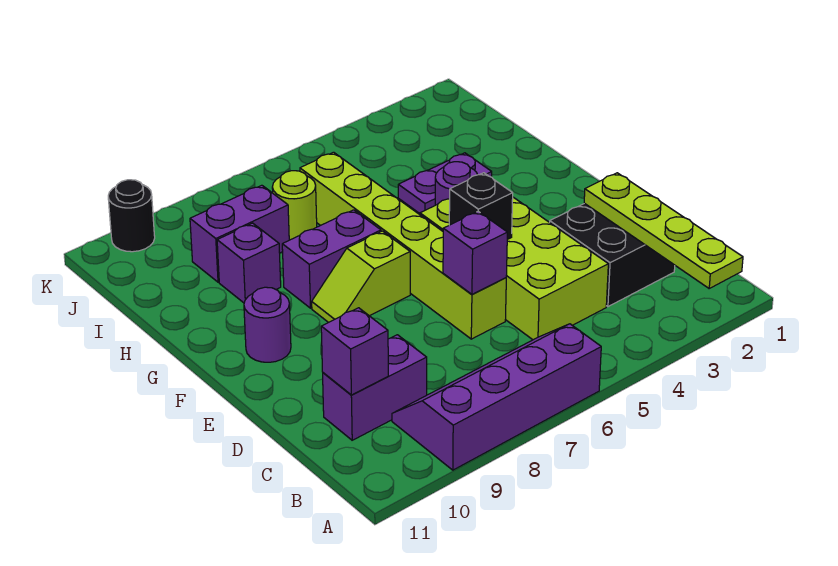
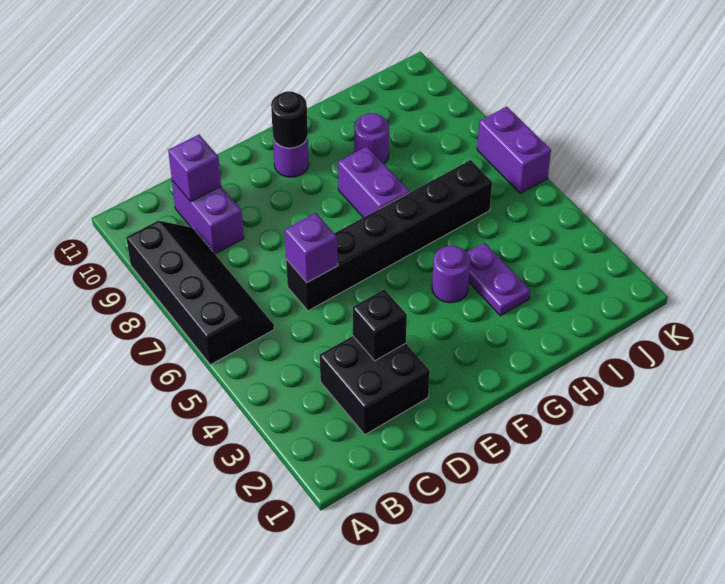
lime plate A2:D2 level 2 -> none
purple slope A6:B9 level 1 top A -> black slope A6:B9 level 1 top A
lime brick C4:F5 level 1 -> none
lime brick D6:I6 level 1 -> black brick D6:I6 level 1
black brick E5 level 2 -> black brick D3 level 2
lime slope F7:F8 level 1 top 7 -> none
purple brick H9 level 1 -> purple round brick H9 level 1
lime round brick I7 level 1 -> none
purple brick I8:I9 level 1 -> purple brick K6:K7 level 1
black round brick K10 level 1 -> black round brick F10 level 2

